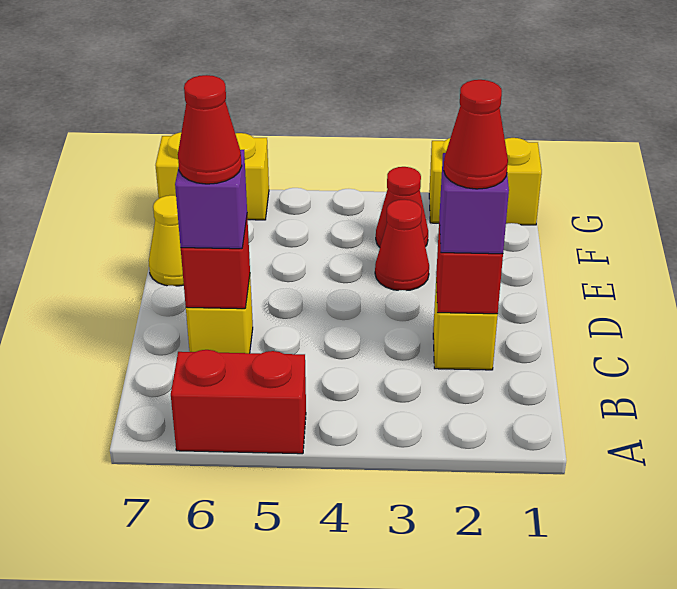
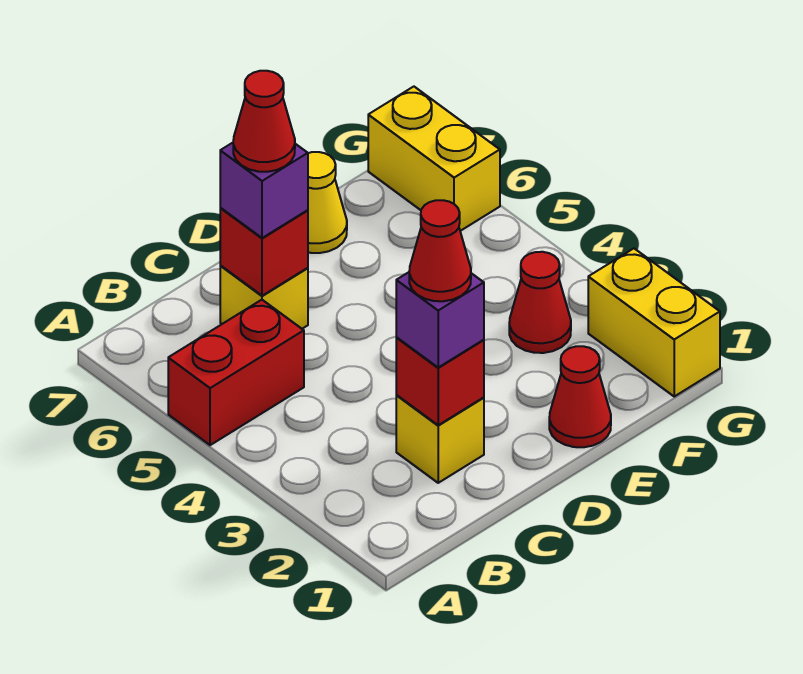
red brick A5:A6 level 1 -> red brick A5:B5 level 1
red cone E3 level 1 -> red cone E1 level 1

